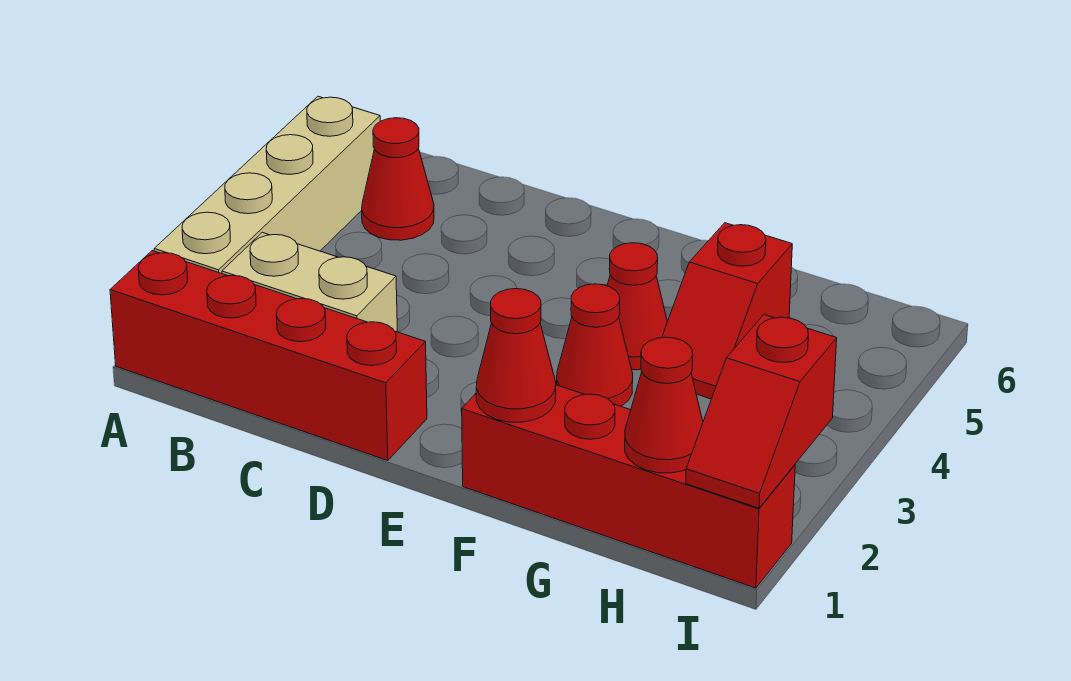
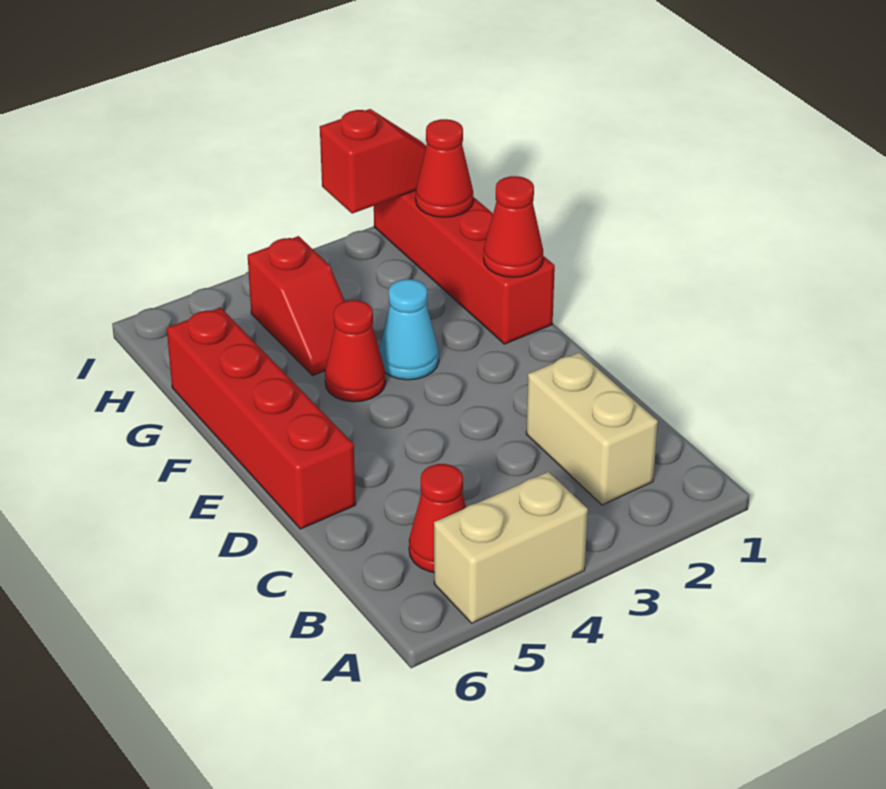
red brick A1:D1 level 1 -> red brick D6:G6 level 1
tan brick A2:A5 level 1 -> tan brick A4:A5 level 1
red cone F3 level 1 -> cyan cone F3 level 1
red slope G4:G5 level 1 top 5 -> red slope G4:H4 level 1 top H

